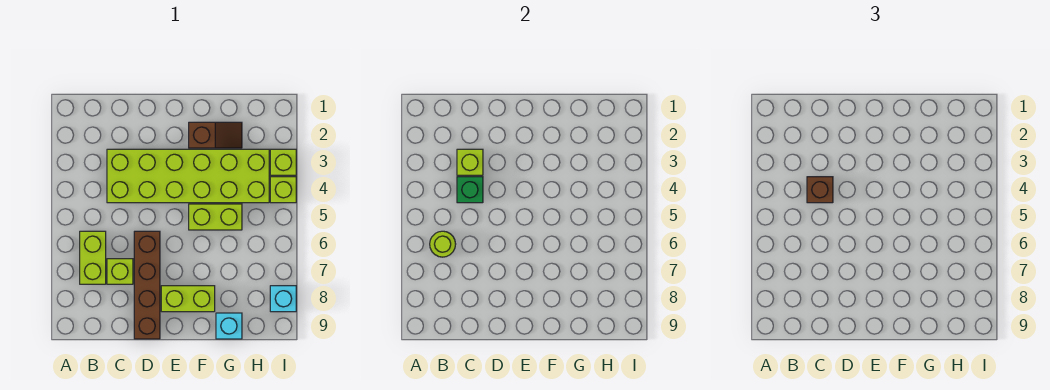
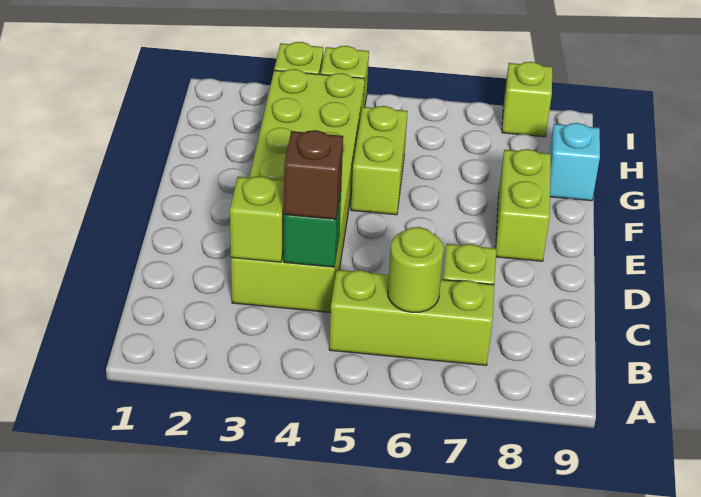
lime brick B6:B7 level 1 -> lime brick B5:B7 level 1
brown brick D6:D9 level 1 -> none
brown slope F2:G2 level 1 top F -> none
cyan brick I8 level 1 -> lime brick I8 level 1

